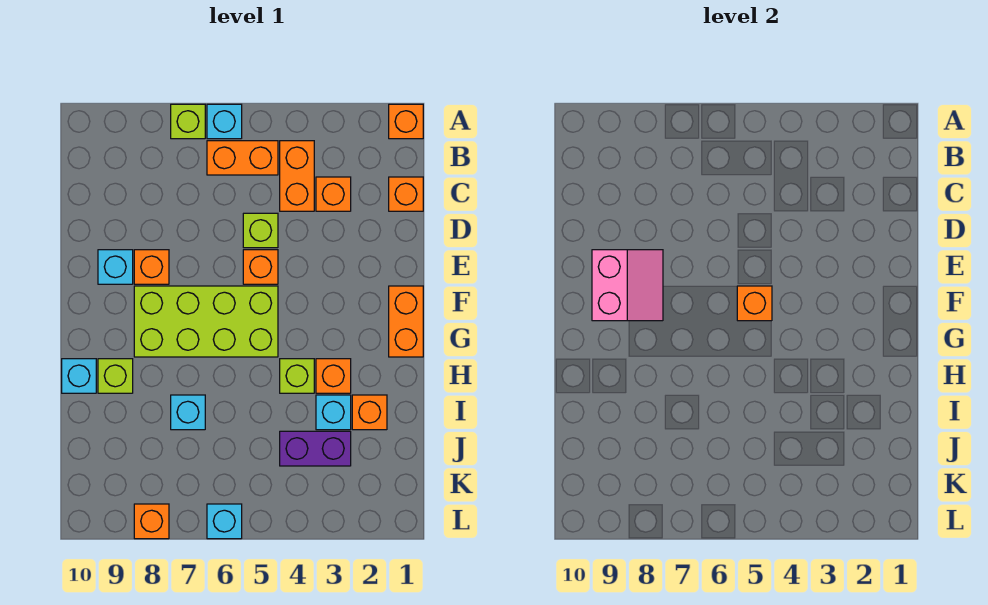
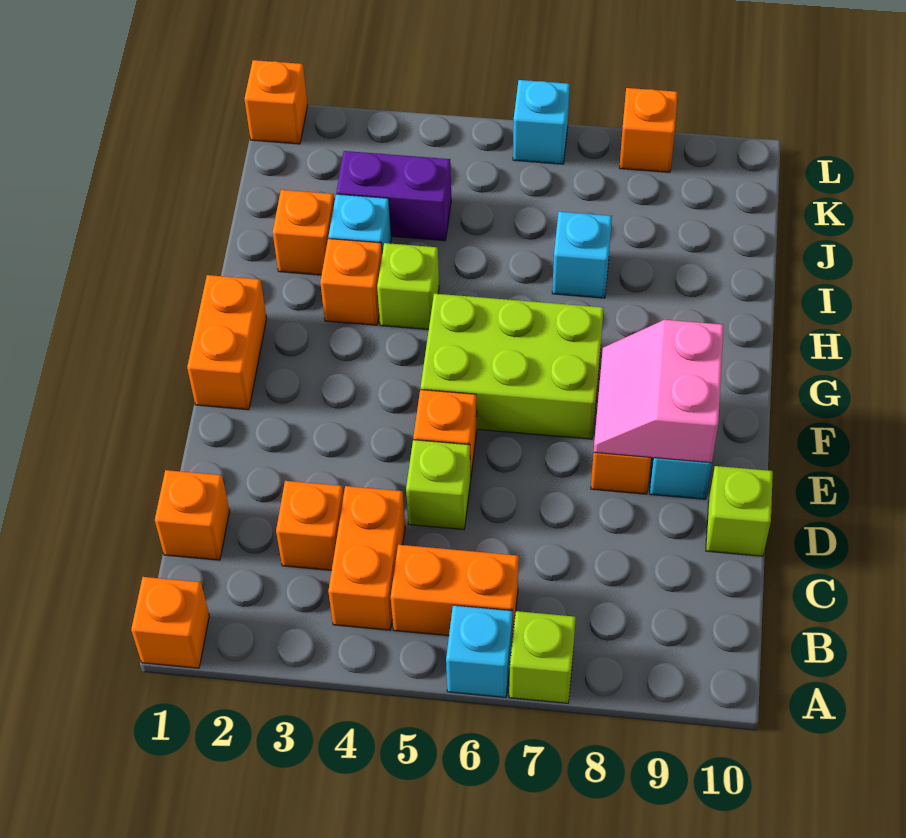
lime brick F5:G8 level 1 -> lime brick F5:G7 level 1
orange brick F5 level 2 -> orange brick L1 level 1
lime brick H9 level 1 -> lime brick D10 level 1
cyan brick H10 level 1 -> none

